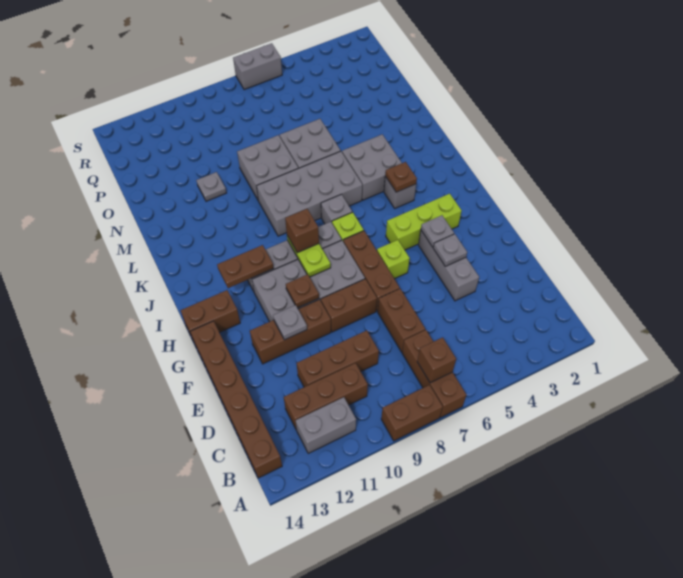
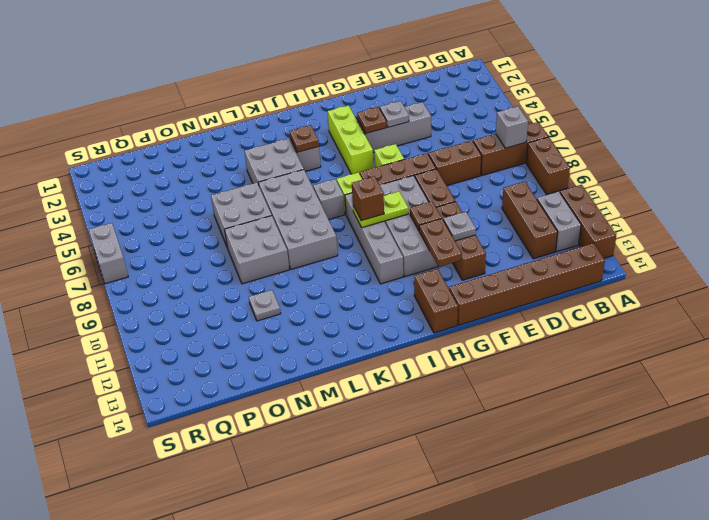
brown brick B7 level 2 -> grey brick B7 level 2
brown brick D9:D11 level 1 -> brown brick A11:A13 level 1
grey plate G4 level 2 -> brown plate G4 level 2
brown plate I11:I12 level 2 -> brown plate G11:G12 level 2

